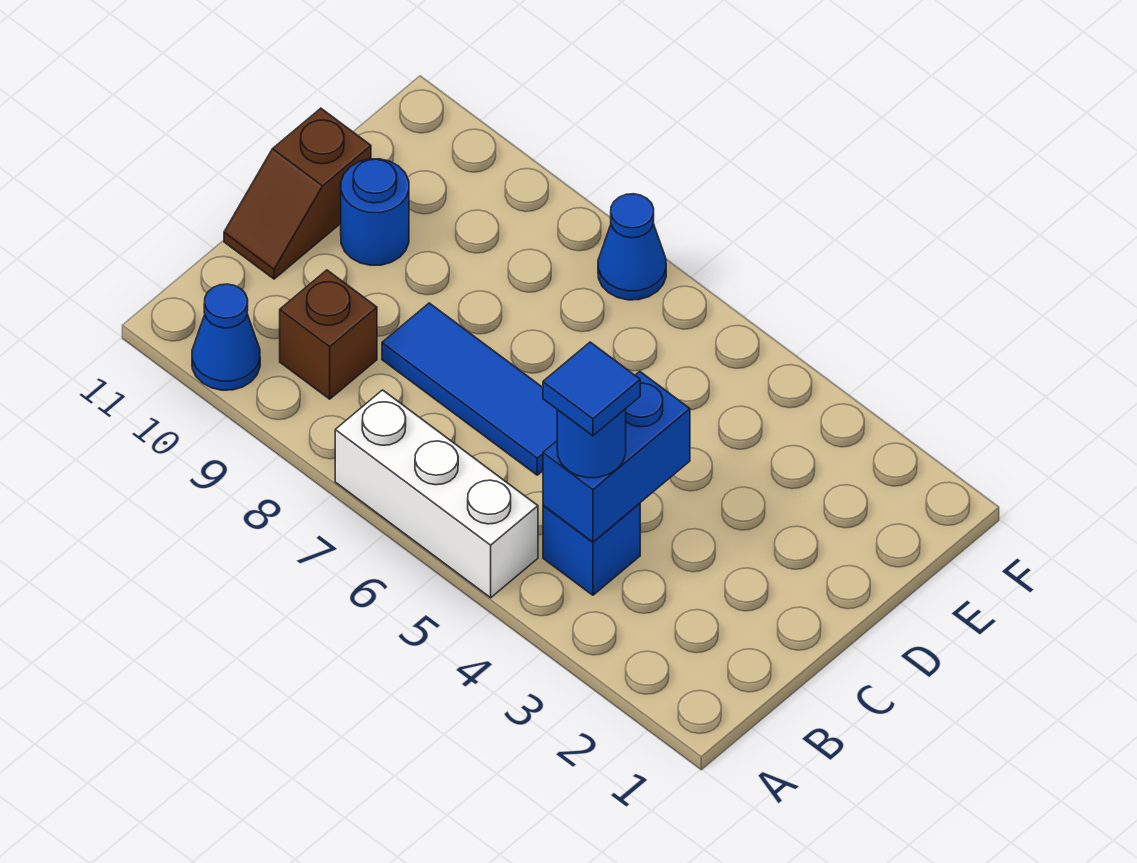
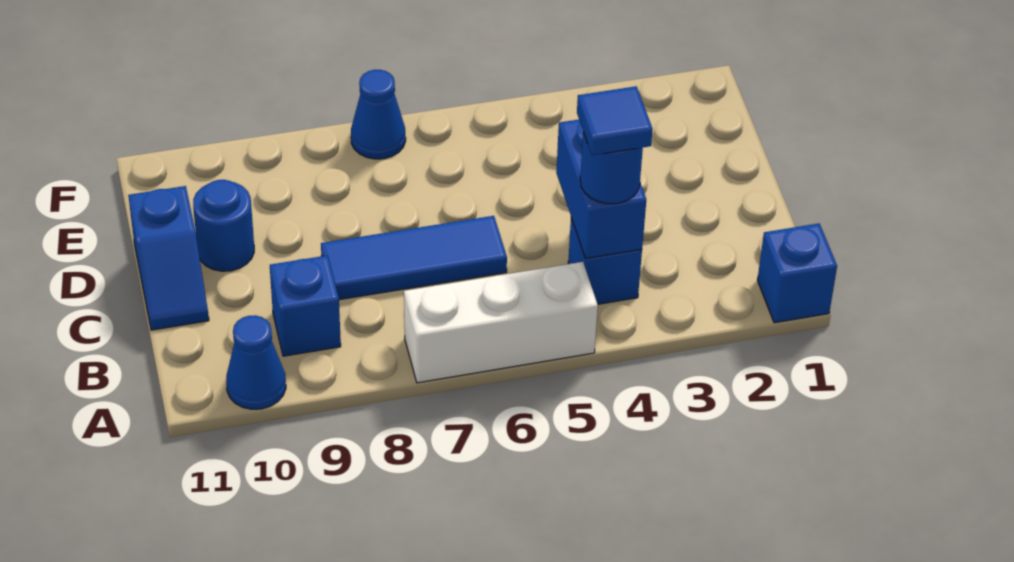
none -> blue brick A1 level 1
brown brick B9 level 1 -> blue brick B9 level 1
brown slope C11:D11 level 1 top D -> blue slope C11:D11 level 1 top D

